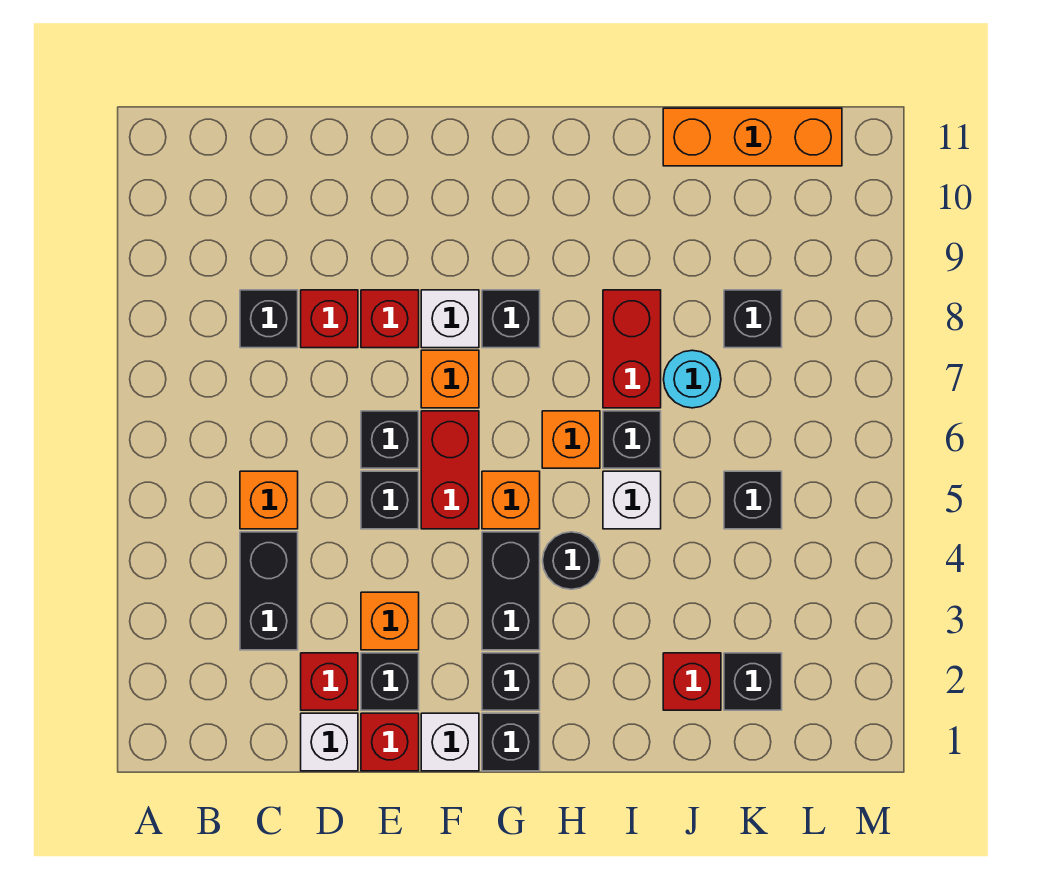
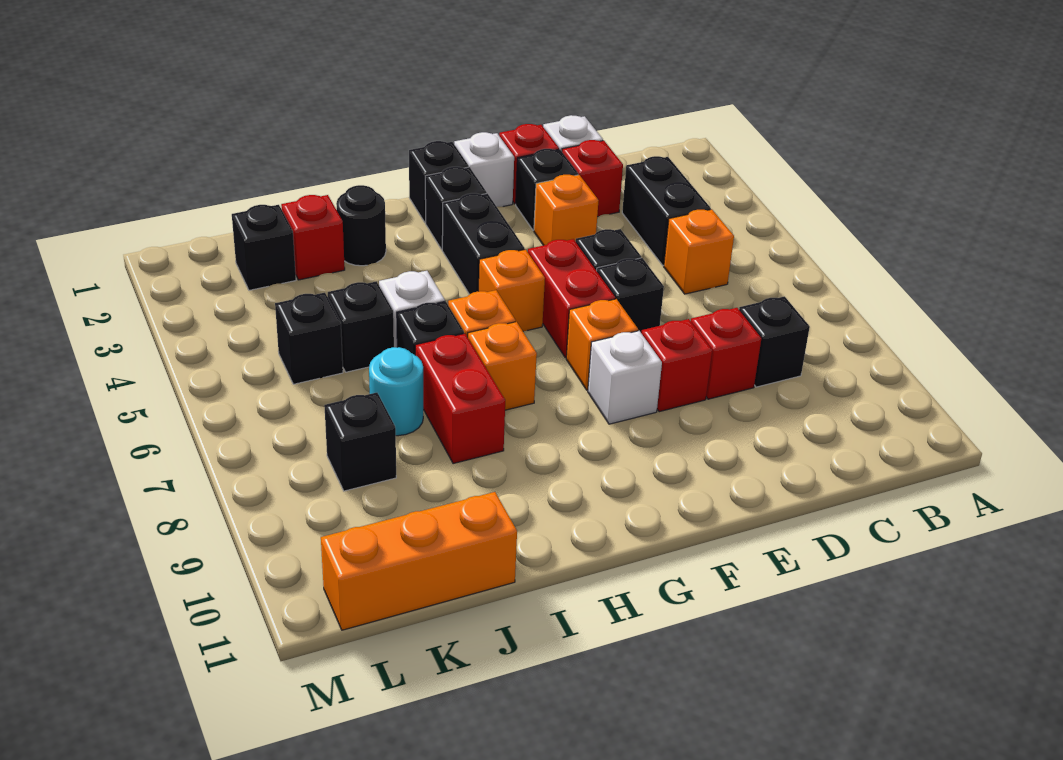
black brick G8 level 1 -> black brick J5 level 1
black round brick H4 level 1 -> black round brick I2 level 1
none -> orange brick H7 level 1

